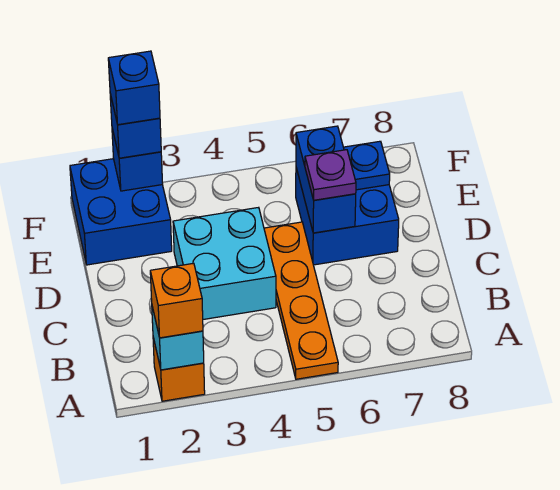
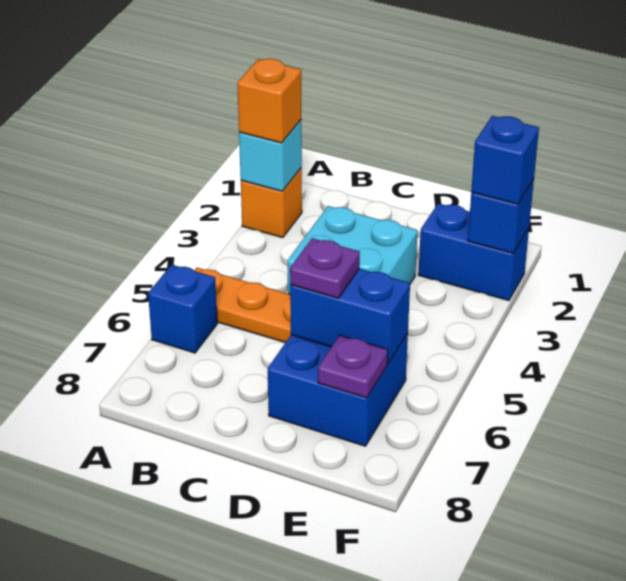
blue brick E1:F2 level 1 -> blue brick E2:F2 level 1
blue plate E7 level 2 -> purple plate E7 level 2
blue brick F2 level 4 -> blue brick A6 level 1

